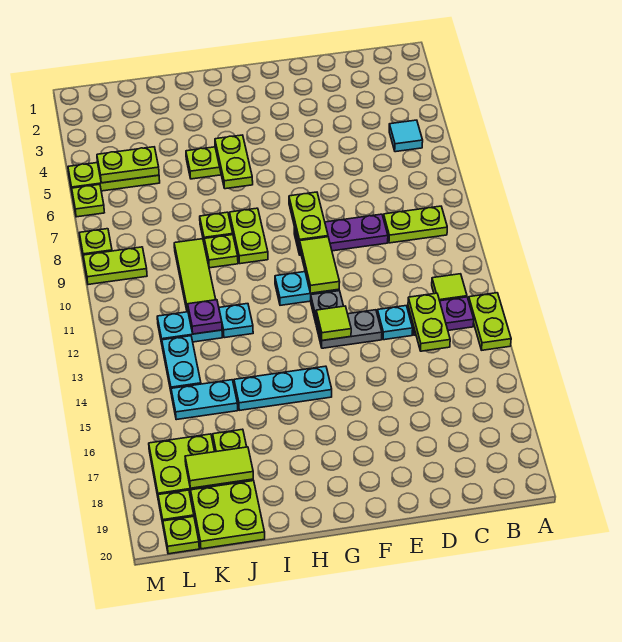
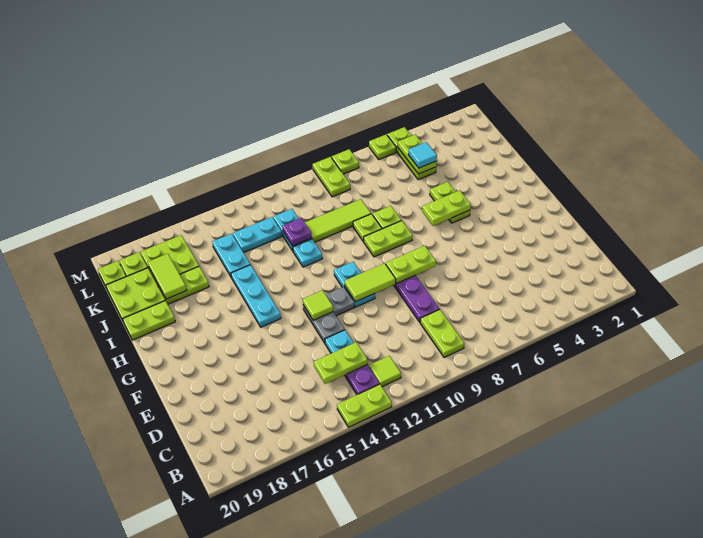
cyan tile B5 level 1 -> cyan tile K5 level 3
none -> lime plate I19:I20 level 1

